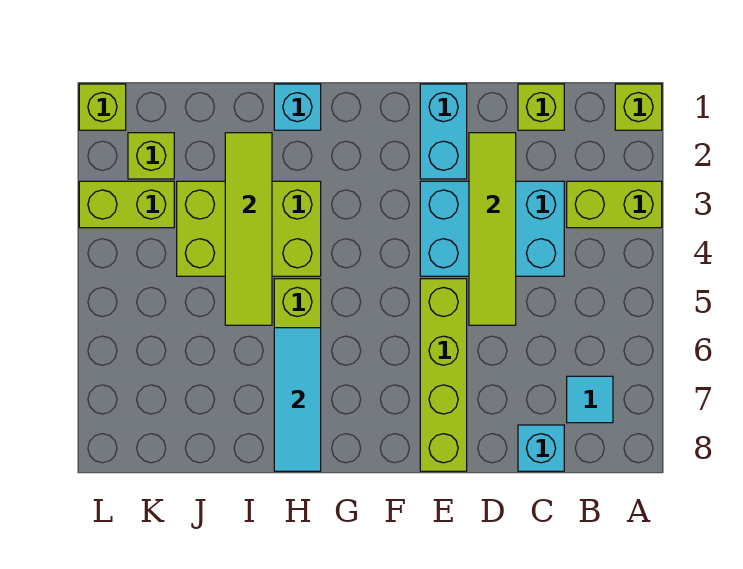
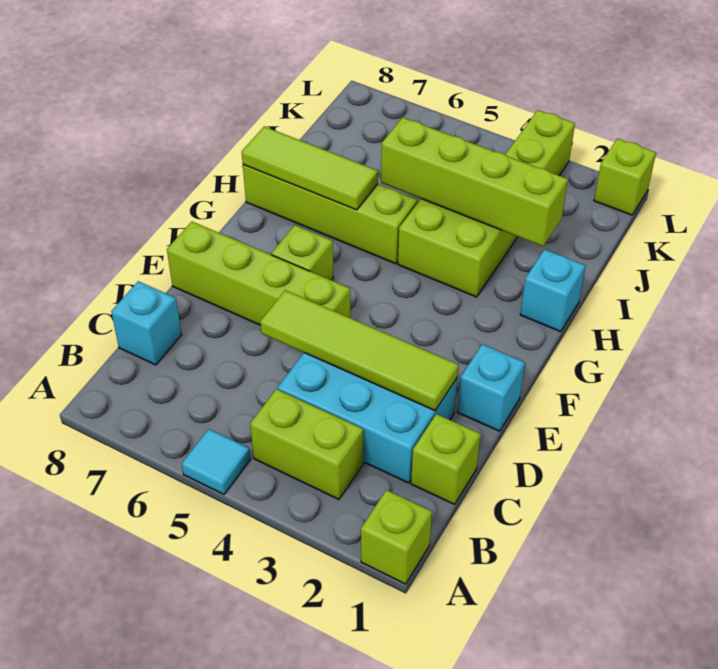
lime brick A3:B3 level 1 -> lime brick B3:B4 level 1
cyan tile B7 level 1 -> cyan tile A5 level 1
cyan brick C3:E4 level 1 -> cyan brick C2:D4 level 1
cyan brick E1:E2 level 1 -> cyan brick E1 level 1
cyan tile H6:H8 level 2 -> lime tile H6:H8 level 2
lime tile I2:I5 level 2 -> lime brick I2:I5 level 2
lime brick K2 level 1 -> lime brick F6 level 1

